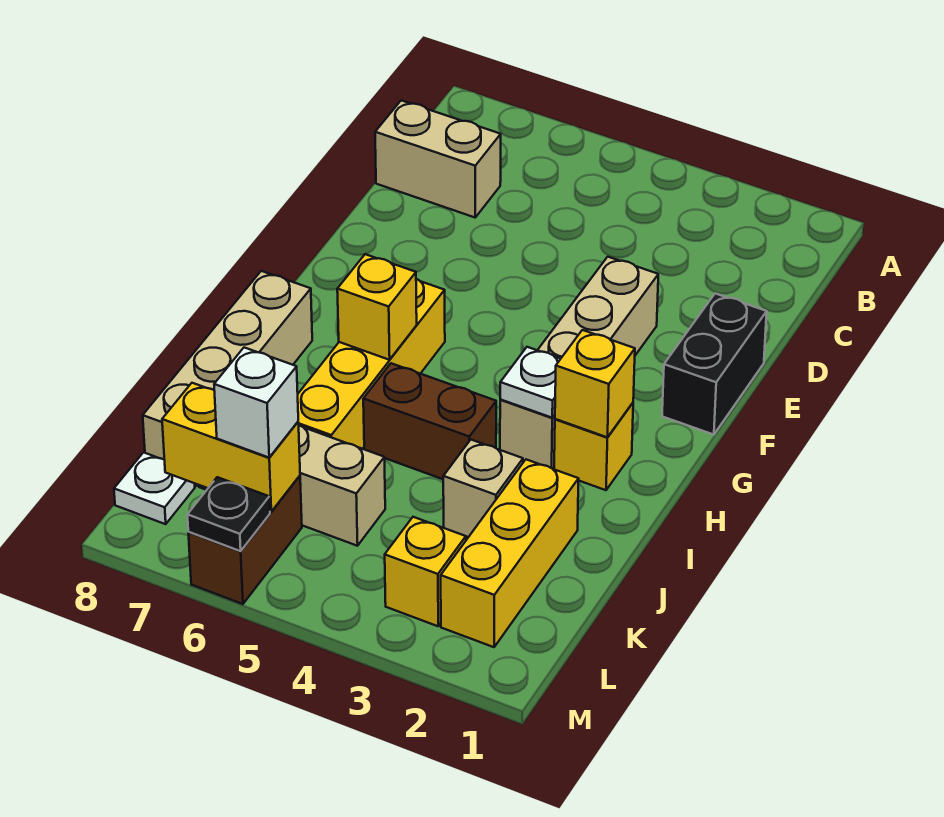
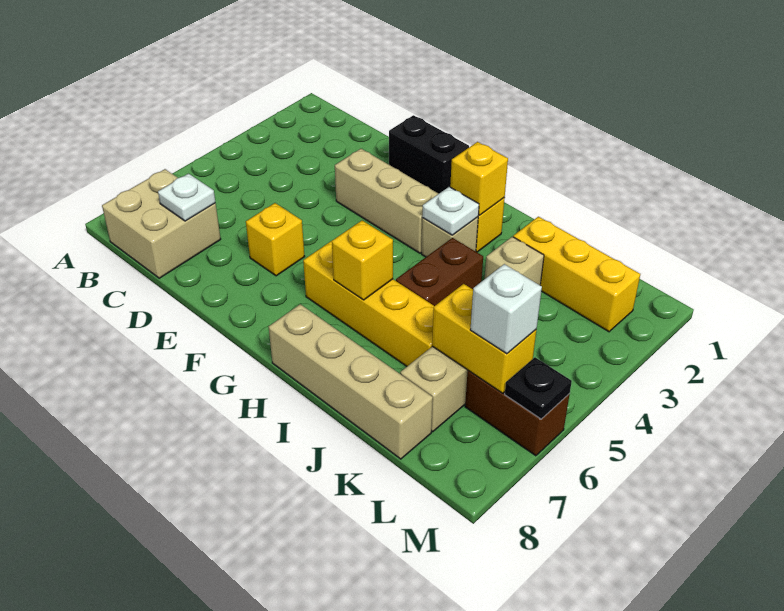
tan brick C7:C8 level 1 -> tan brick B7:C8 level 1
yellow brick L3 level 1 -> yellow brick E6 level 1
yellow brick L6:L7 level 2 -> yellow brick K6:L6 level 2
white plate L8 level 1 -> white plate C7 level 2

